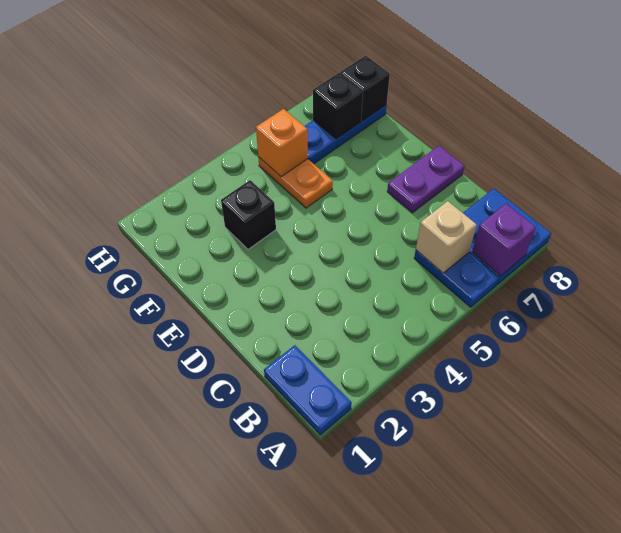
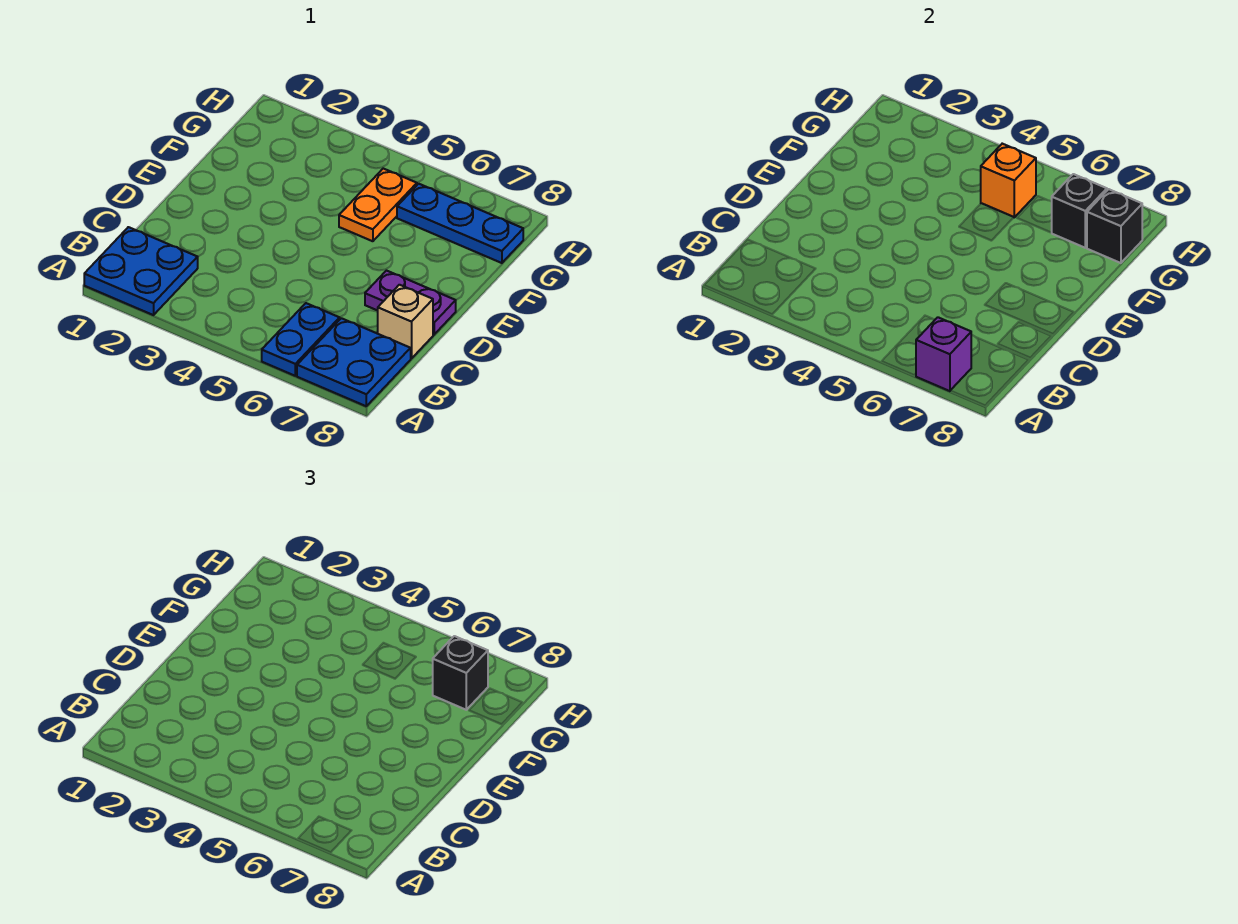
blue plate A1:B1 level 1 -> blue plate A1:B2 level 1
tan brick B6 level 2 -> tan brick C8 level 1
black brick F3 level 1 -> black brick G7 level 3

